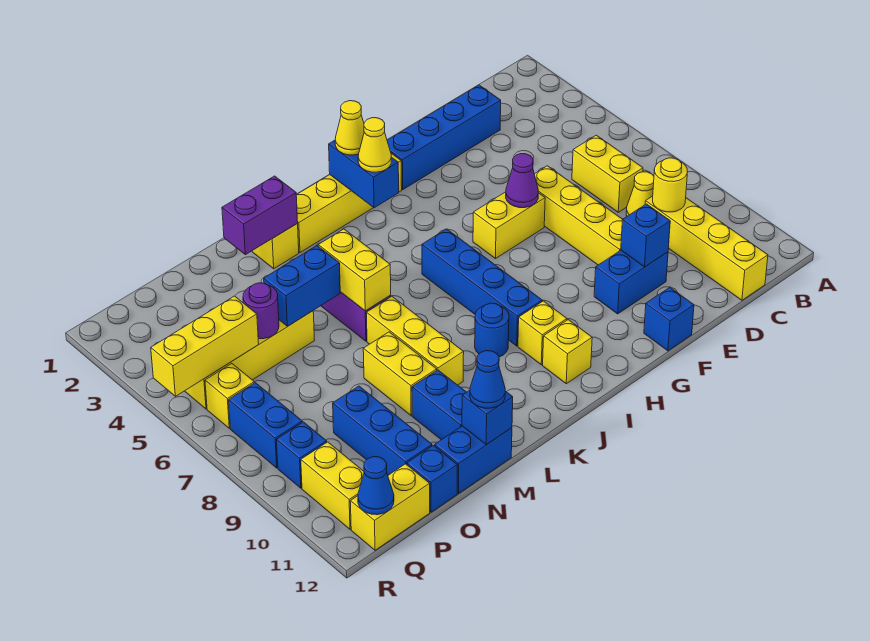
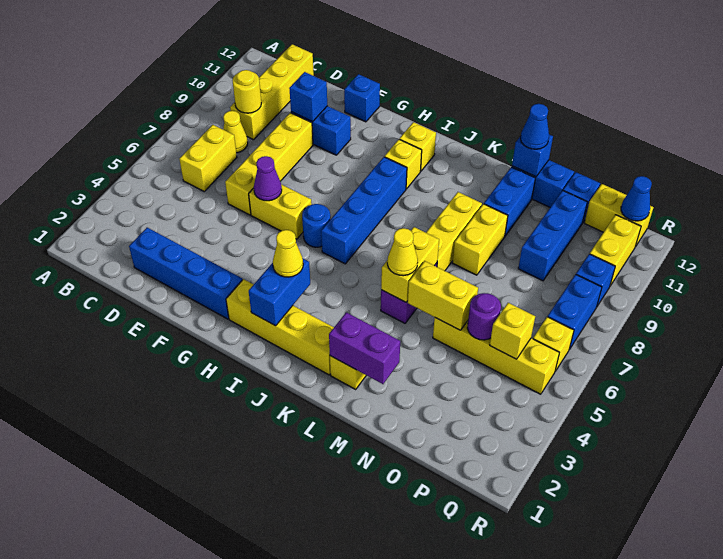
yellow cone I2 level 3 -> yellow cone L5 level 3
blue round brick J9 level 1 -> blue round brick H6 level 1
blue brick M5:N5 level 2 -> yellow brick M5:N5 level 2
yellow brick P5:R5 level 2 -> yellow brick P5 level 2

